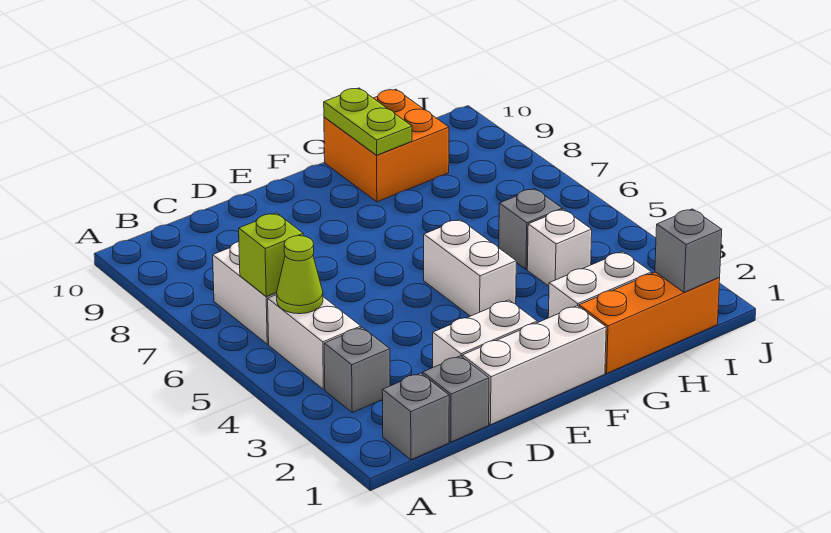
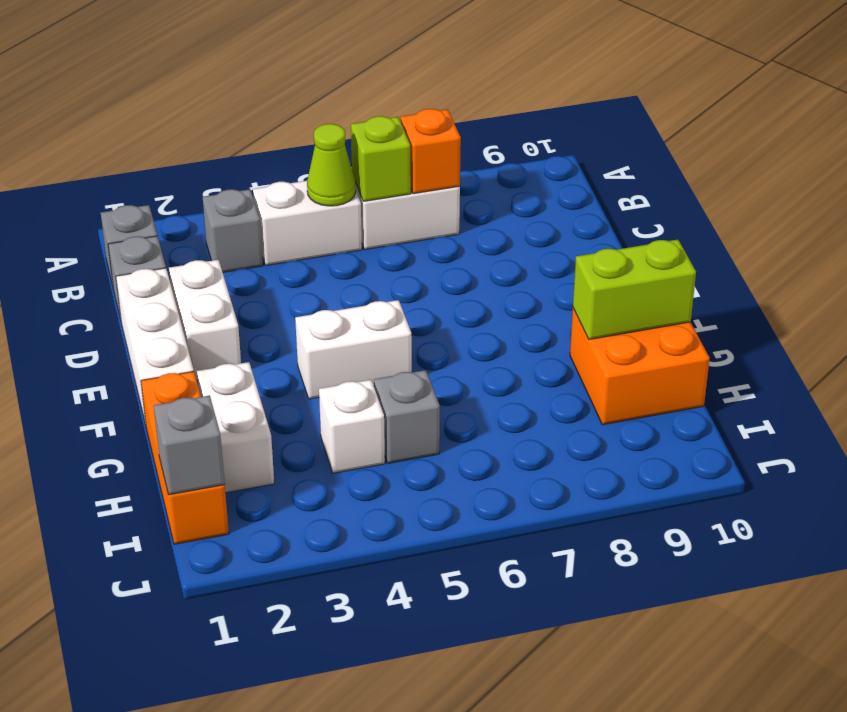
none -> orange brick B7 level 2
lime plate G9:G10 level 2 -> lime brick G9:G10 level 2

